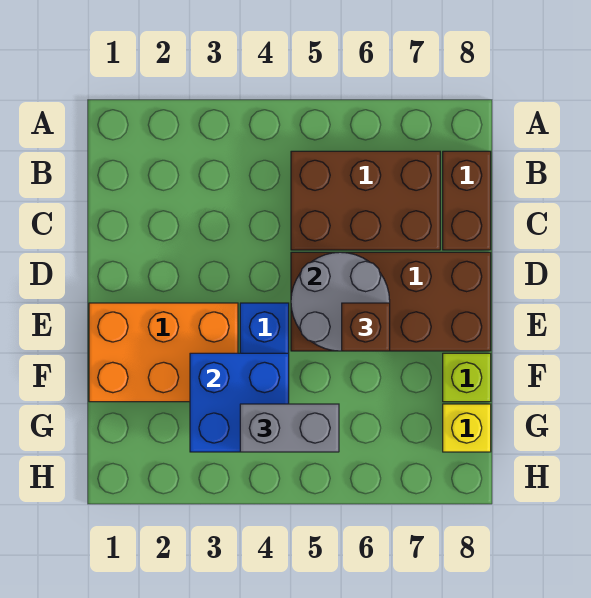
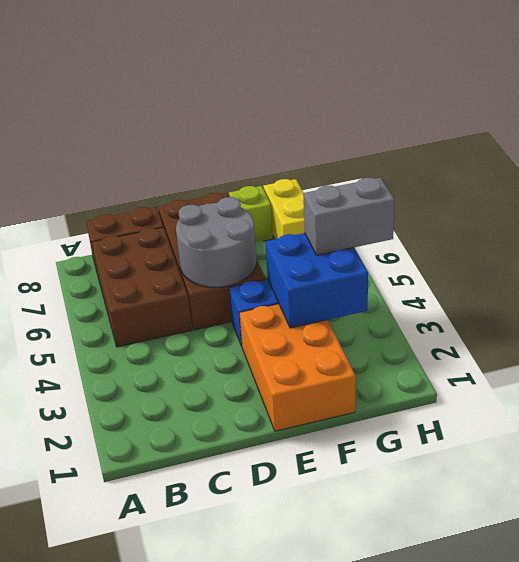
brown brick E6 level 3 -> none
grey brick G4:G5 level 3 -> grey brick G4:H4 level 3
yellow brick G8 level 1 -> yellow brick G7:G8 level 1

